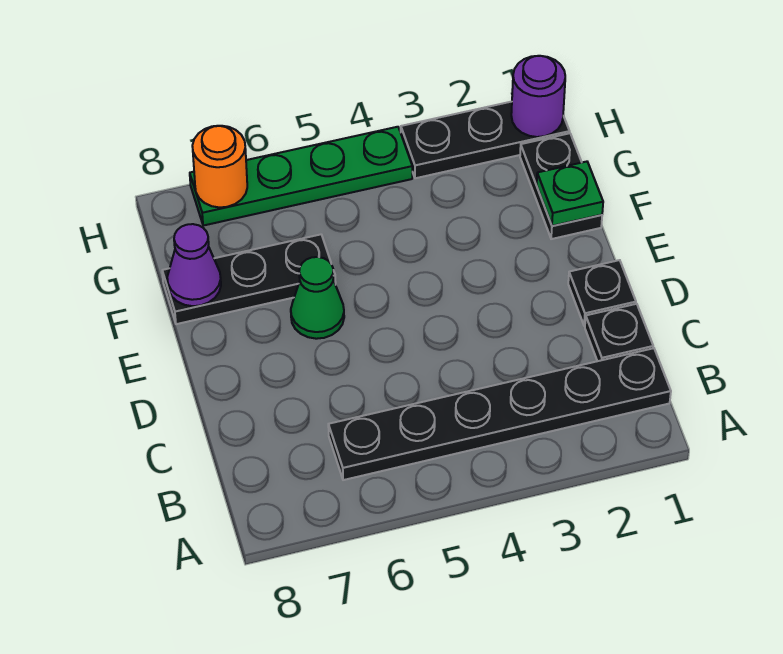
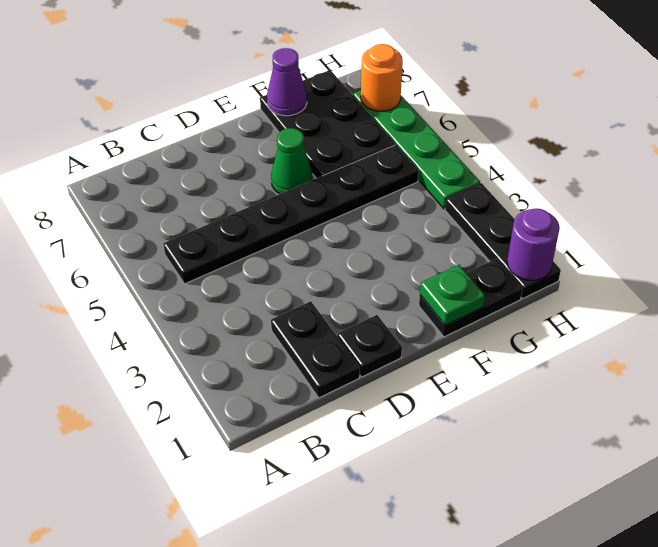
black plate B1:B6 level 1 -> black plate B5:G5 level 1
black plate C1 level 1 -> black plate C1:C2 level 1
black plate F6:F8 level 1 -> black plate F6:G8 level 1

